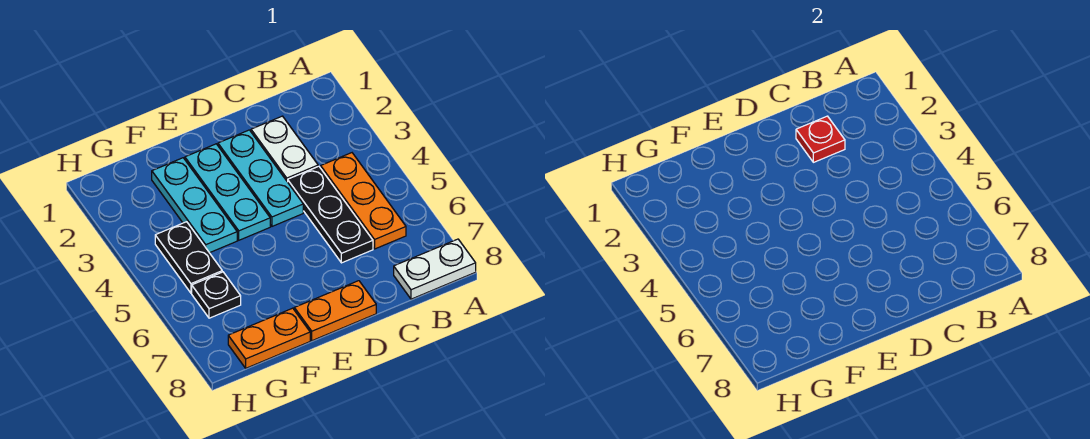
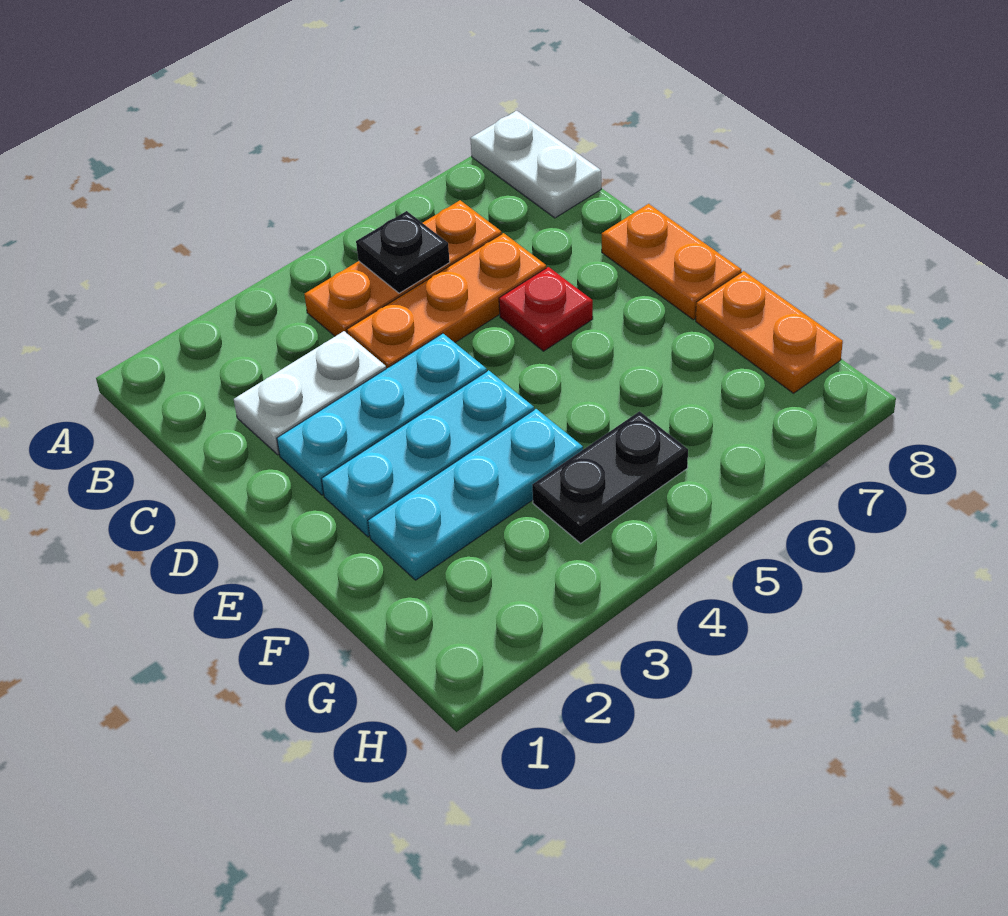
red plate C2 level 2 -> red plate D6 level 1
black plate C4:C6 level 1 -> orange plate C4:C6 level 1
black plate G6 level 1 -> black plate B5 level 2

